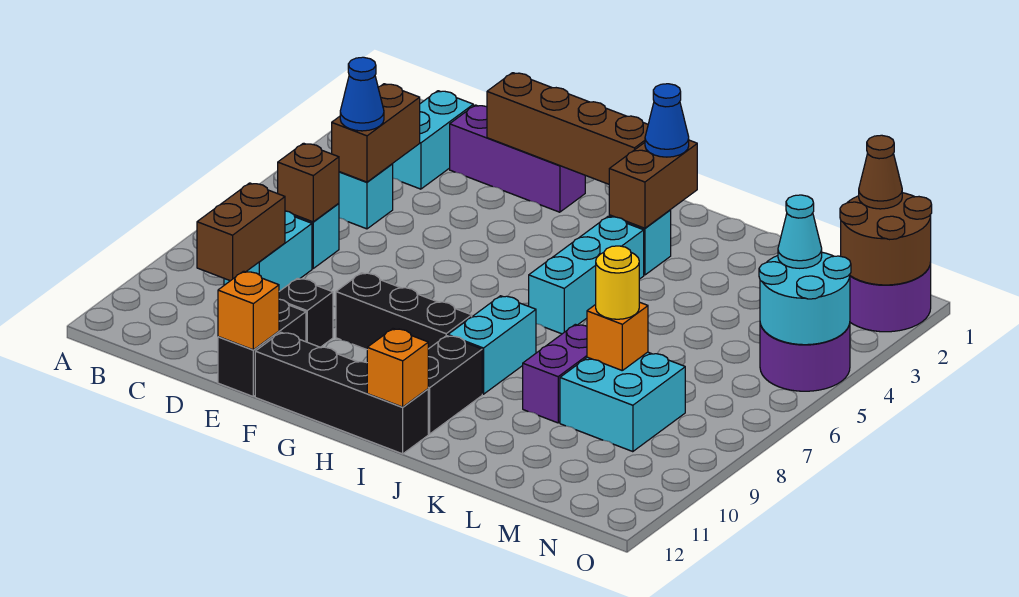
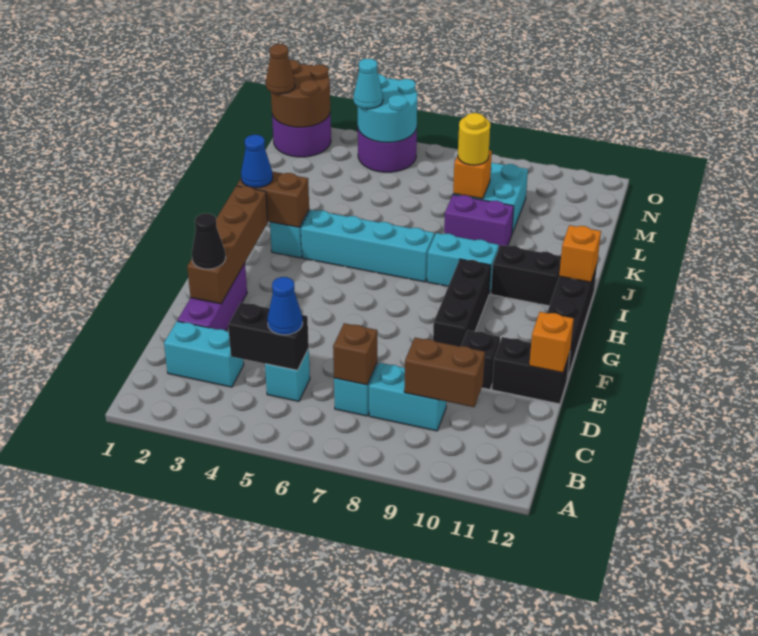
brown brick C4:C5 level 2 -> black brick C4:C5 level 2
none -> black cone E2 level 3
cyan brick I4:I6 level 1 -> cyan brick I4:I7 level 1

